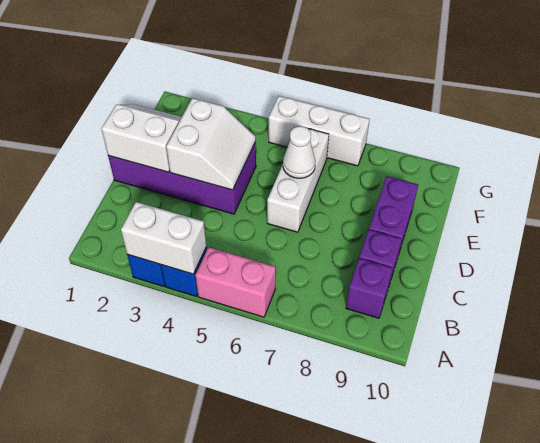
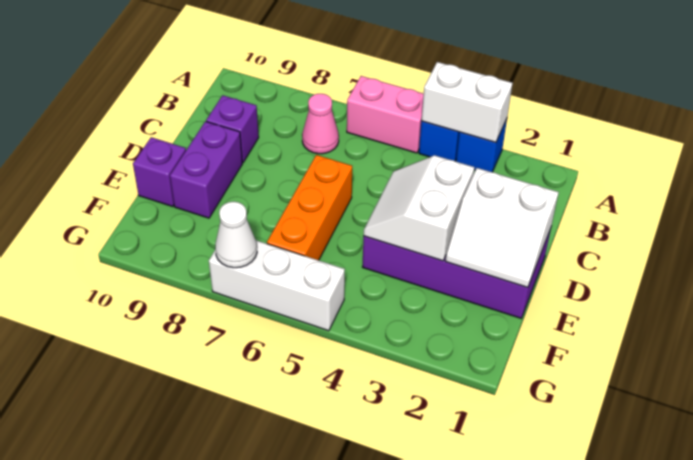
none -> pink cone B7 level 1
purple brick B9 level 1 -> purple brick E10 level 1
white brick D6:F6 level 1 -> orange brick D6:F6 level 1
white cone E6 level 2 -> white cone G7 level 2

